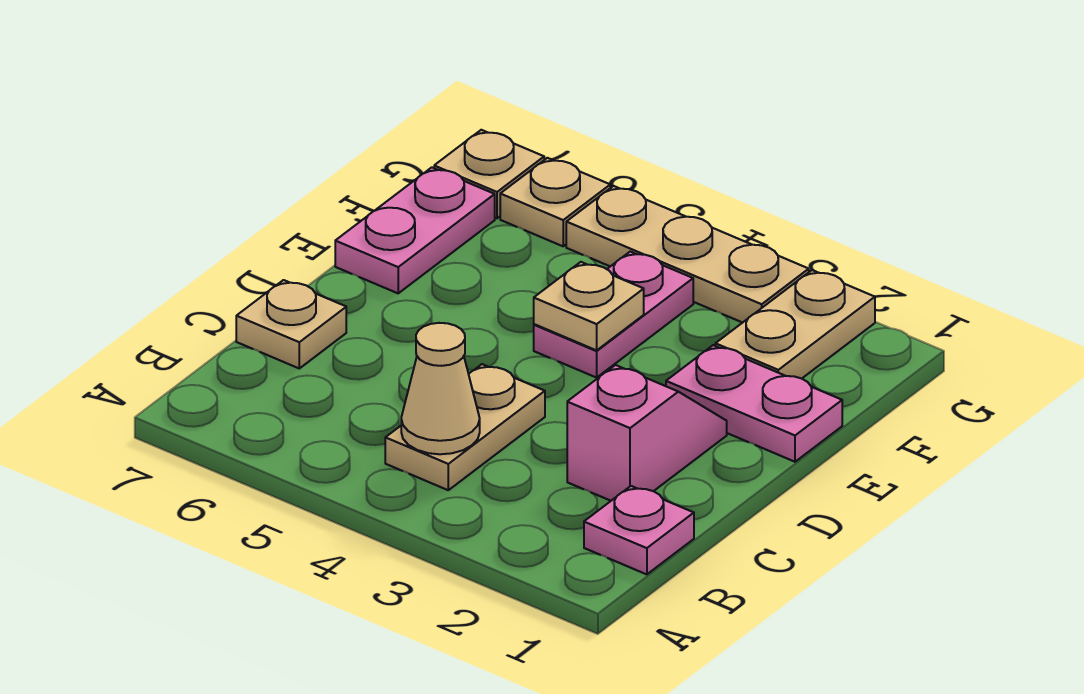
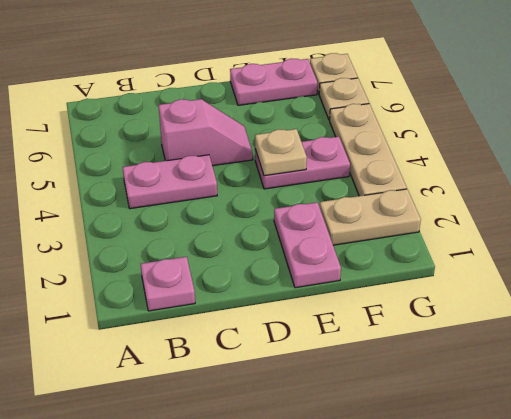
tan plate B4:C4 level 1 -> pink plate B4:C4 level 1
tan cone B4 level 2 -> none
pink slope C2:D2 level 1 top C -> pink slope C5:D5 level 1 top C
tan plate C7 level 1 -> none

